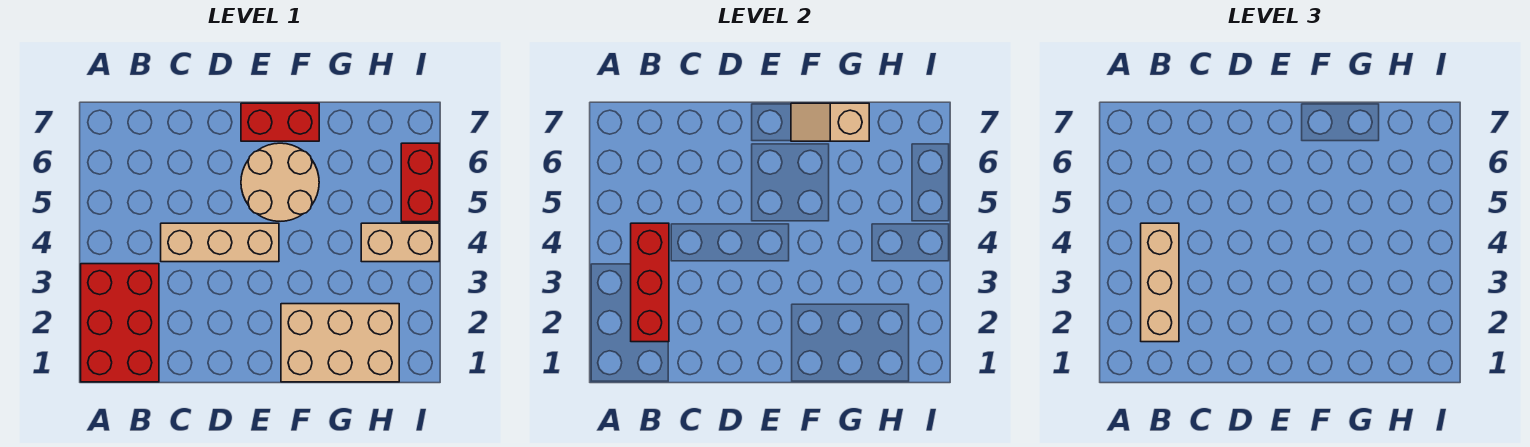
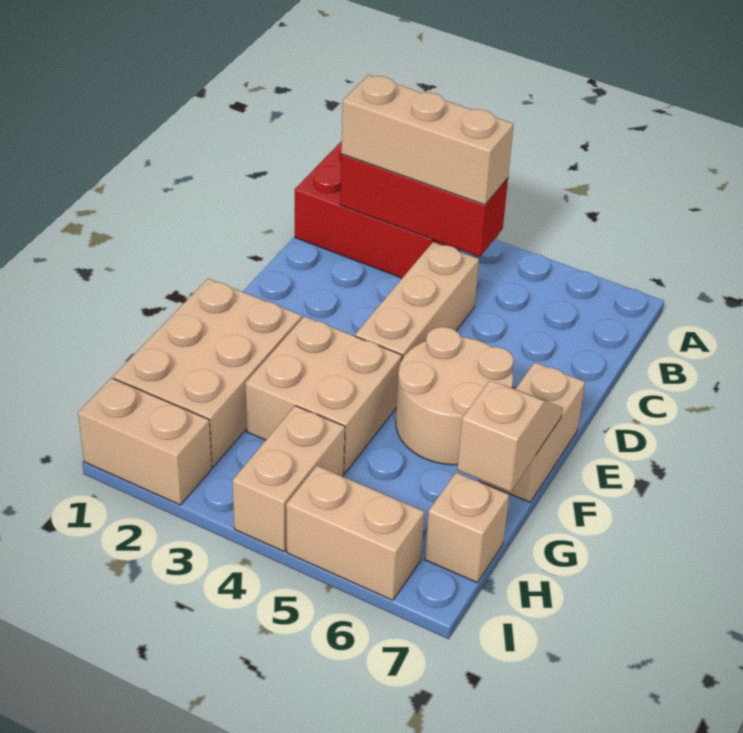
red brick E7:F7 level 1 -> tan brick E7:F7 level 1
none -> tan brick F3:G4 level 1
none -> tan brick H7 level 1
none -> tan brick I1:I2 level 1
red brick I5:I6 level 1 -> tan brick I5:I6 level 1

